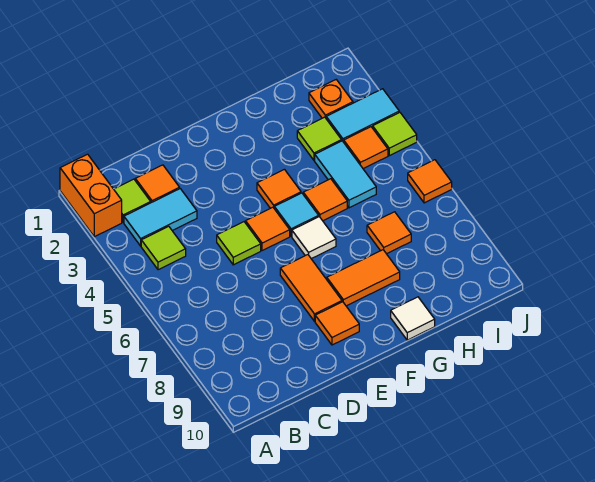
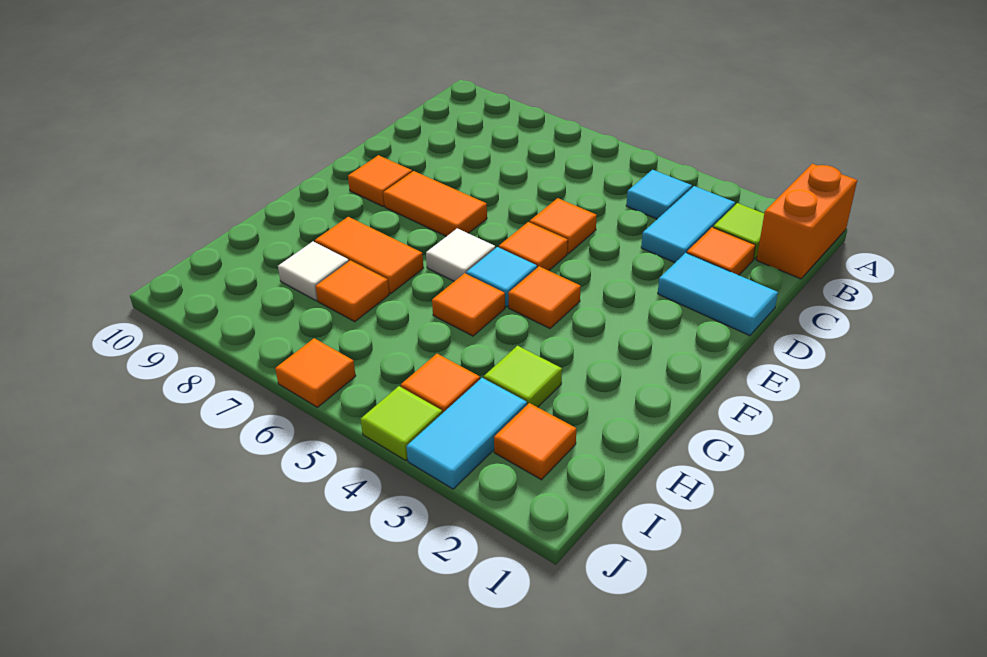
orange brick A1:A2 level 1 -> orange brick A1:B1 level 1
lime tile B4 level 1 -> cyan tile B4 level 1
lime tile D5 level 1 -> orange tile D5 level 1
orange tile F8:G8 level 1 -> orange tile G7:G8 level 1
white tile G10 level 1 -> white tile H8 level 1
cyan tile H4:H5 level 1 -> cyan tile D1:D2 level 1
orange plate I2 level 1 -> orange tile I2 level 1

